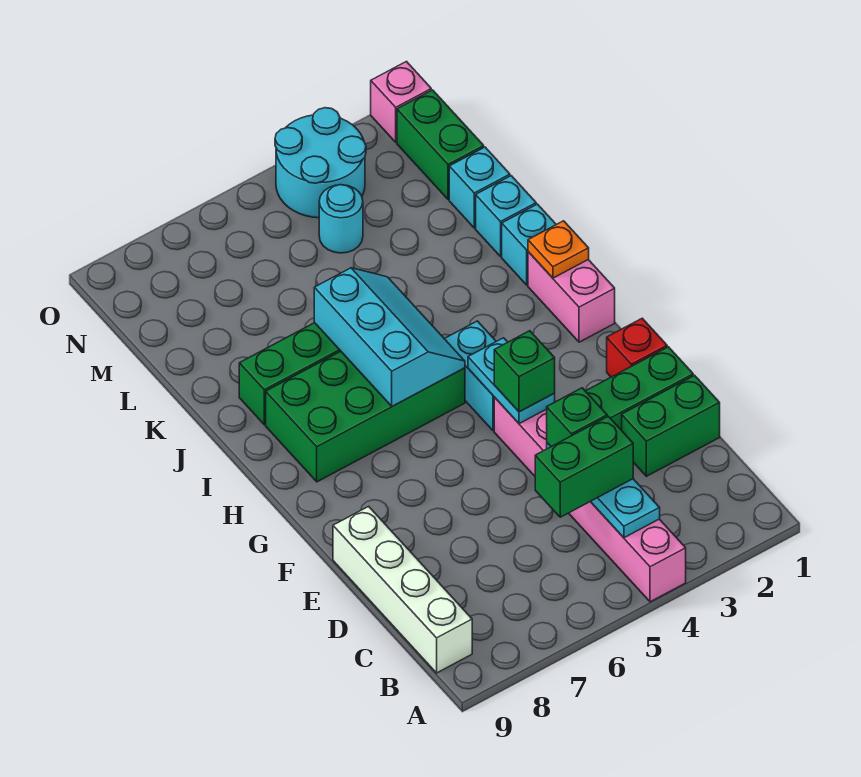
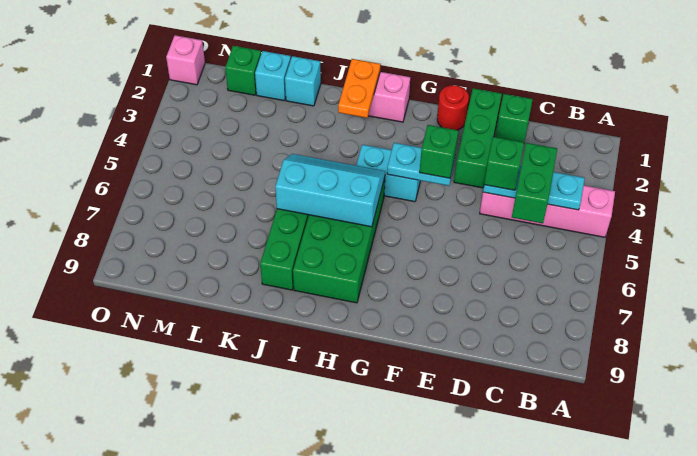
pink brick A4:F4 level 1 -> pink brick A4:D4 level 1
white brick B9:E9 level 1 -> none
green brick D1:D2 level 1 -> green brick D1 level 1
red brick F1 level 1 -> red round brick F1 level 1
orange plate I1 level 2 -> orange plate I1:I2 level 2
cyan brick J1 level 1 -> none
green brick M1:N1 level 1 -> green brick M1 level 1
cyan round brick M4 level 1 -> none
cyan round brick N3:O4 level 1 -> none

